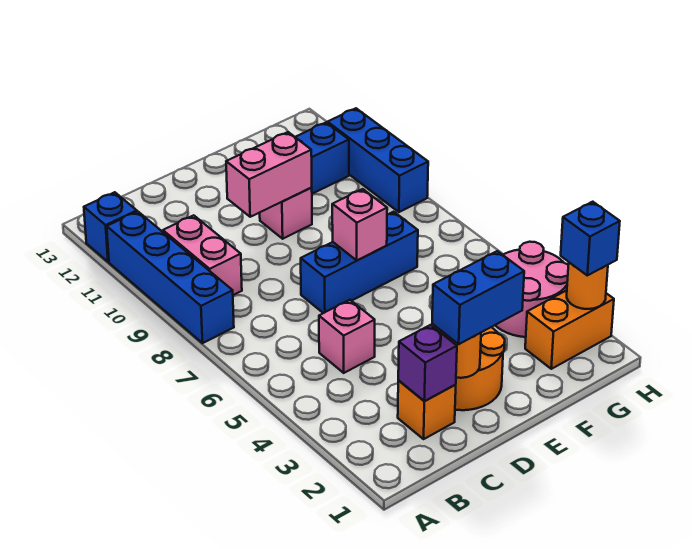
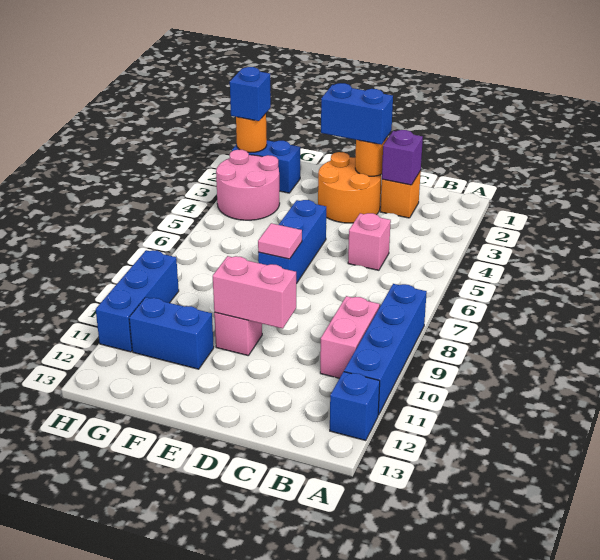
blue brick D7:F7 level 1 -> blue brick E5:E7 level 1
pink brick E7 level 2 -> pink tile E7 level 2
orange brick G2:H2 level 1 -> blue brick G2:H2 level 1

